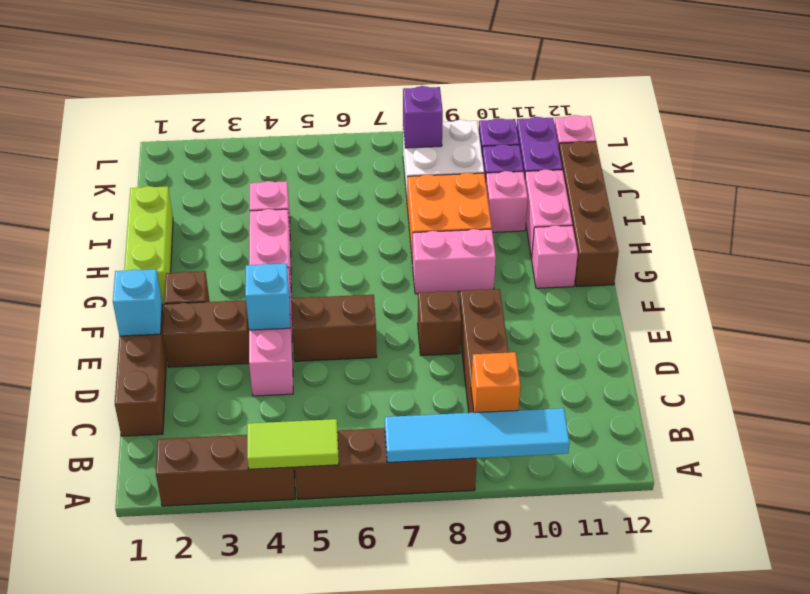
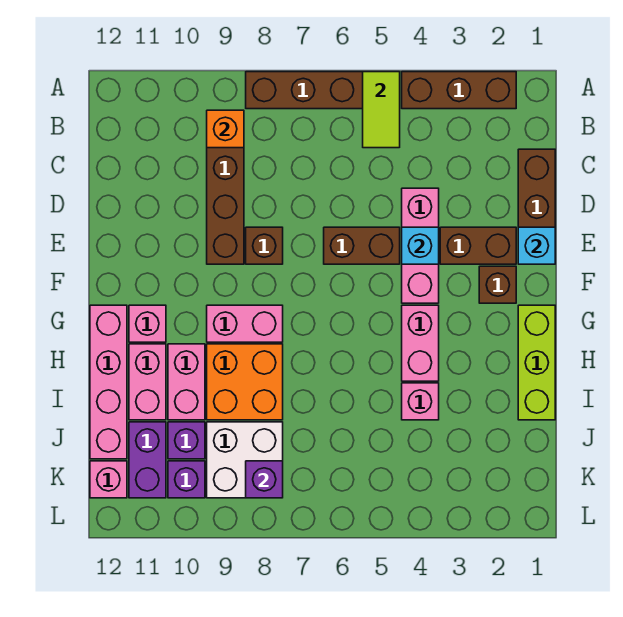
lime tile A4:A5 level 2 -> lime tile A5:B5 level 2
cyan tile A7:A10 level 2 -> none
brown brick G12:J12 level 1 -> pink brick G12:J12 level 1
pink brick I10 level 1 -> pink brick H10:I10 level 1

